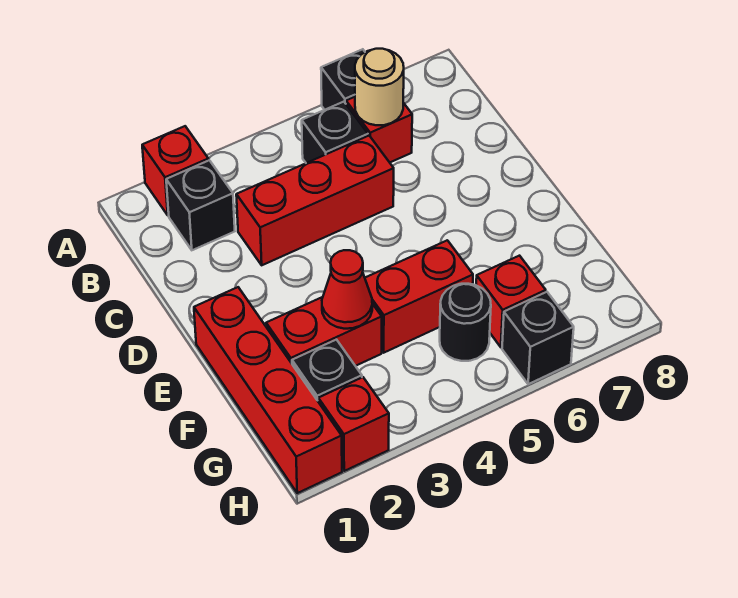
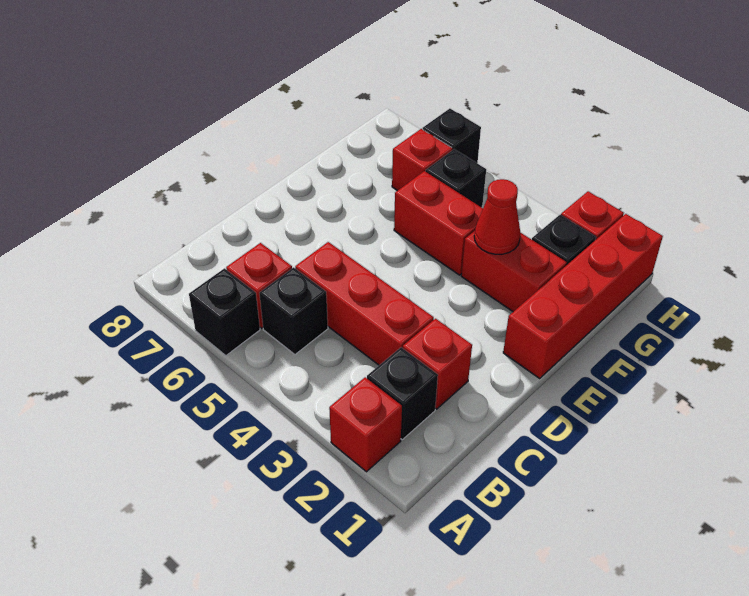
tan round brick B6 level 2 -> none
none -> red brick C2 level 1
black round brick G5 level 1 -> black brick G5 level 1

